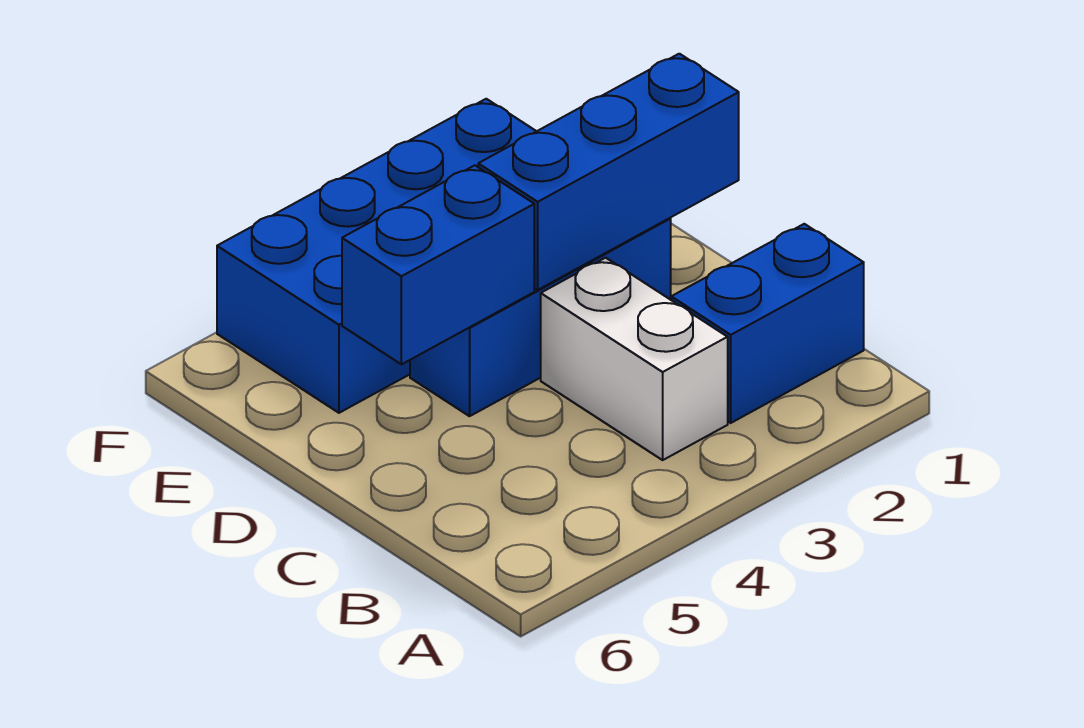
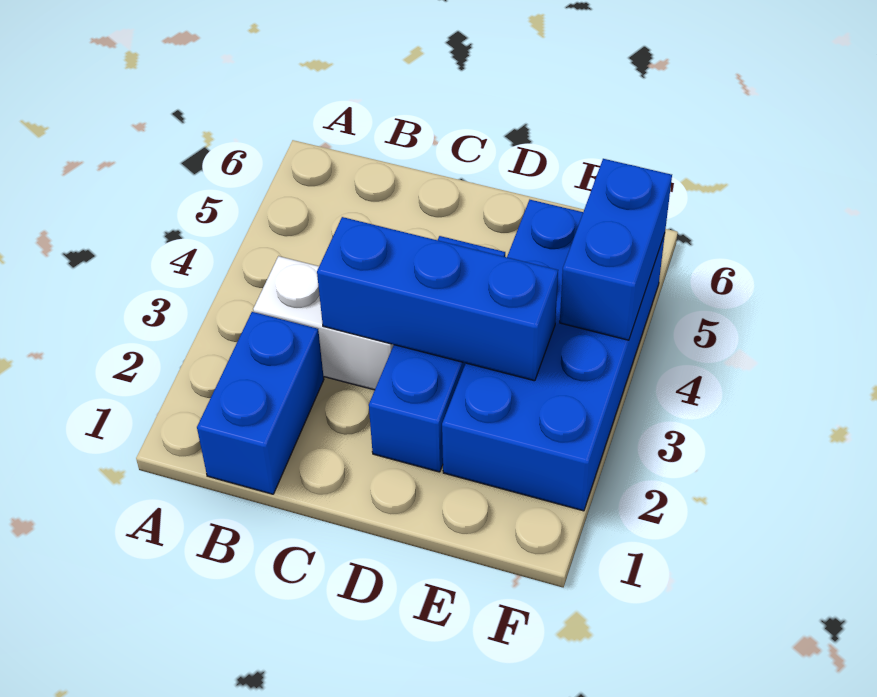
blue brick D1:D3 level 2 -> blue brick C3:E3 level 2
blue brick D4:D5 level 2 -> blue brick F4:F5 level 2

